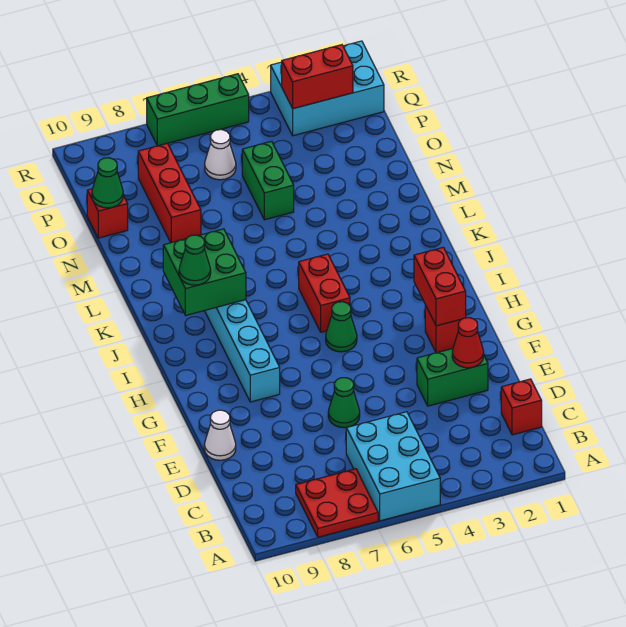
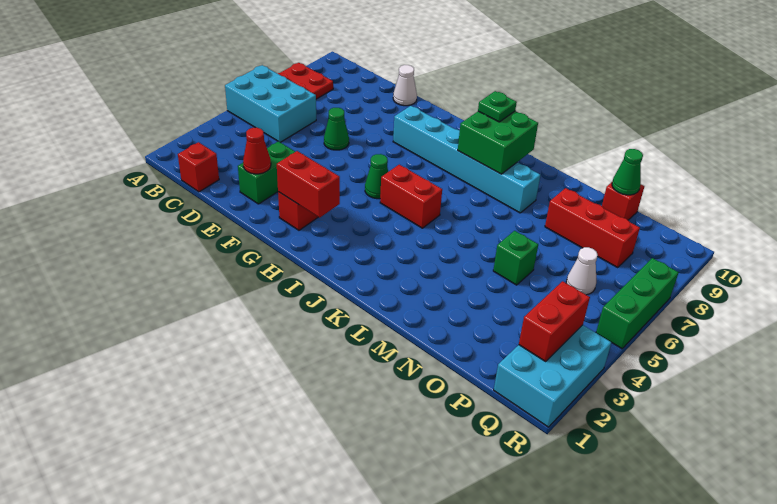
green cone J9 level 3 -> green plate J9 level 3
green brick N5:O5 level 1 -> green brick N5 level 1

